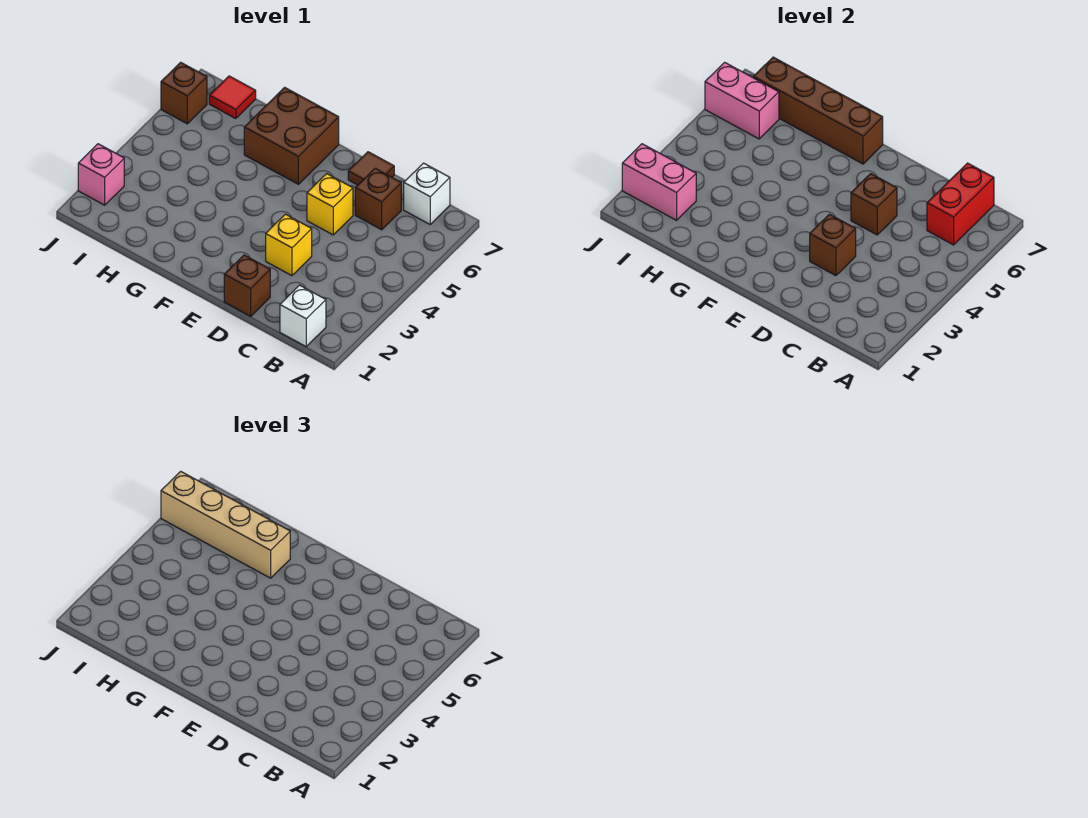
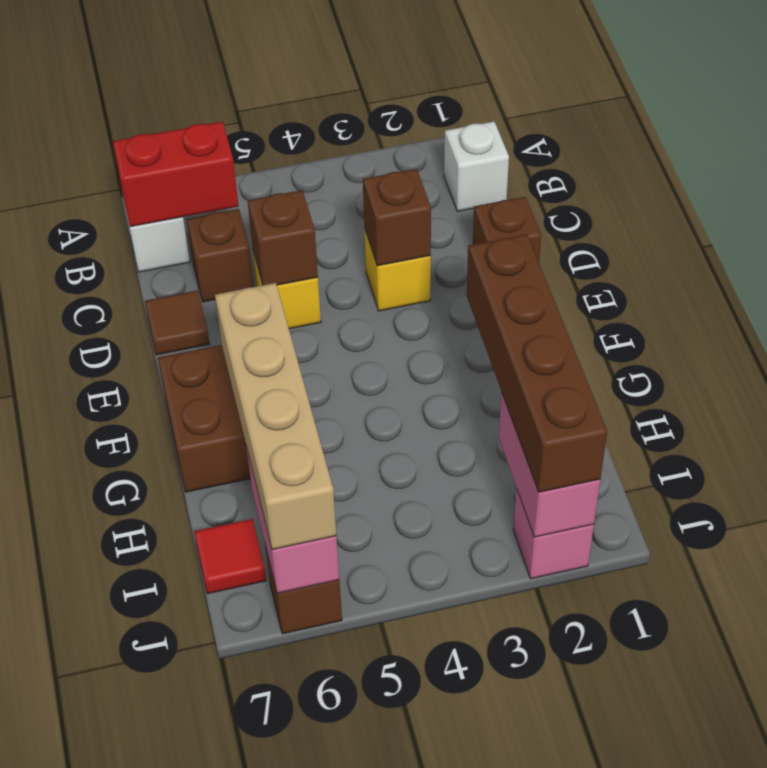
brown brick F7:I7 level 2 -> brown brick G2:J2 level 3

